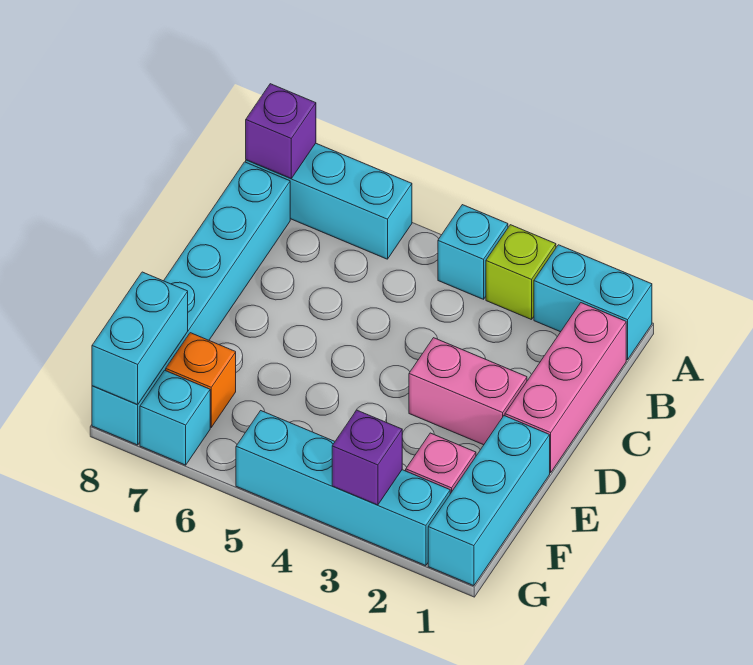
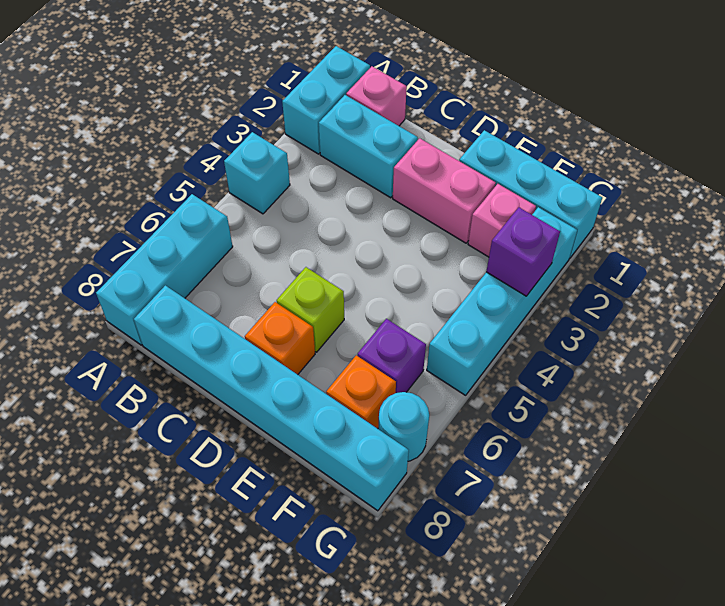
lime brick A3 level 1 -> lime brick D6 level 1
purple brick A8 level 2 -> purple brick F6 level 1
pink brick B1:D1 level 1 -> pink brick B1 level 1
pink brick D2:D3 level 1 -> pink brick D2:E2 level 1
none -> orange brick D7 level 1
cyan brick F8:G8 level 2 -> cyan brick B2:C2 level 1
cyan brick G7 level 1 -> cyan round brick G7 level 1

